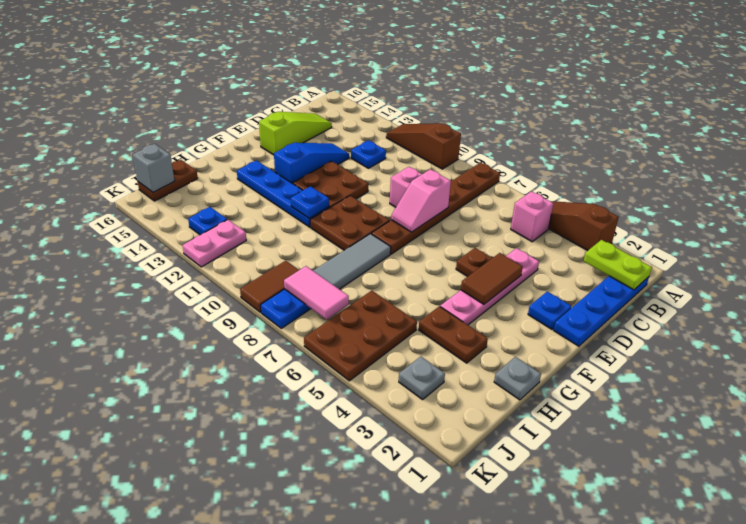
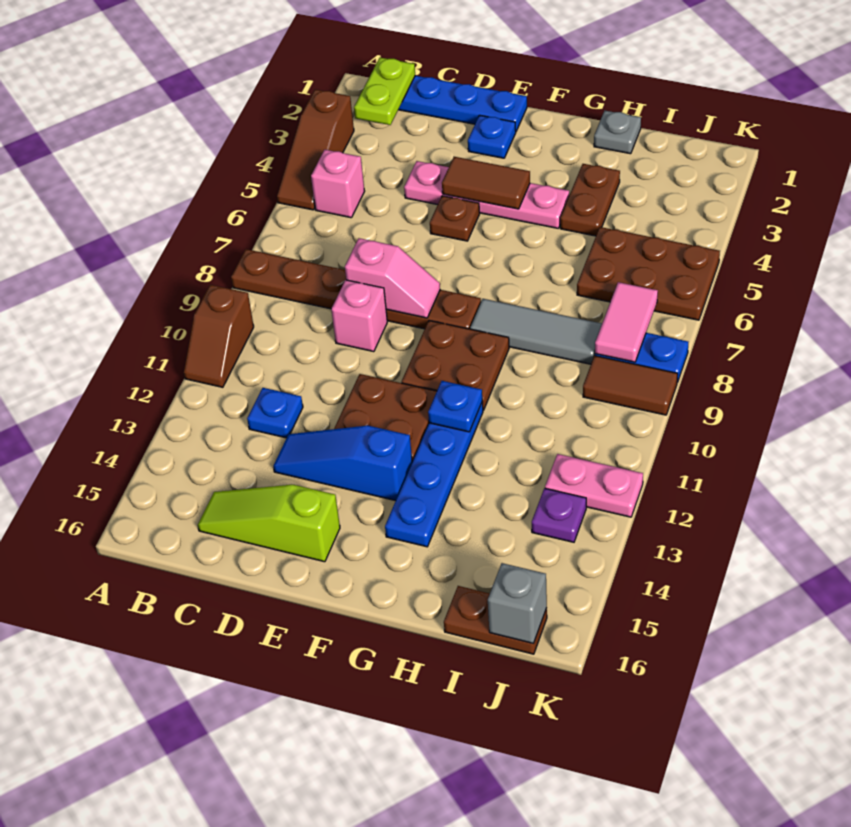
brown slope A10:A12 level 1 top 10 -> brown slope A10:A11 level 1 top 10
grey plate J3 level 1 -> none
blue plate J13 level 1 -> purple plate J13 level 1

